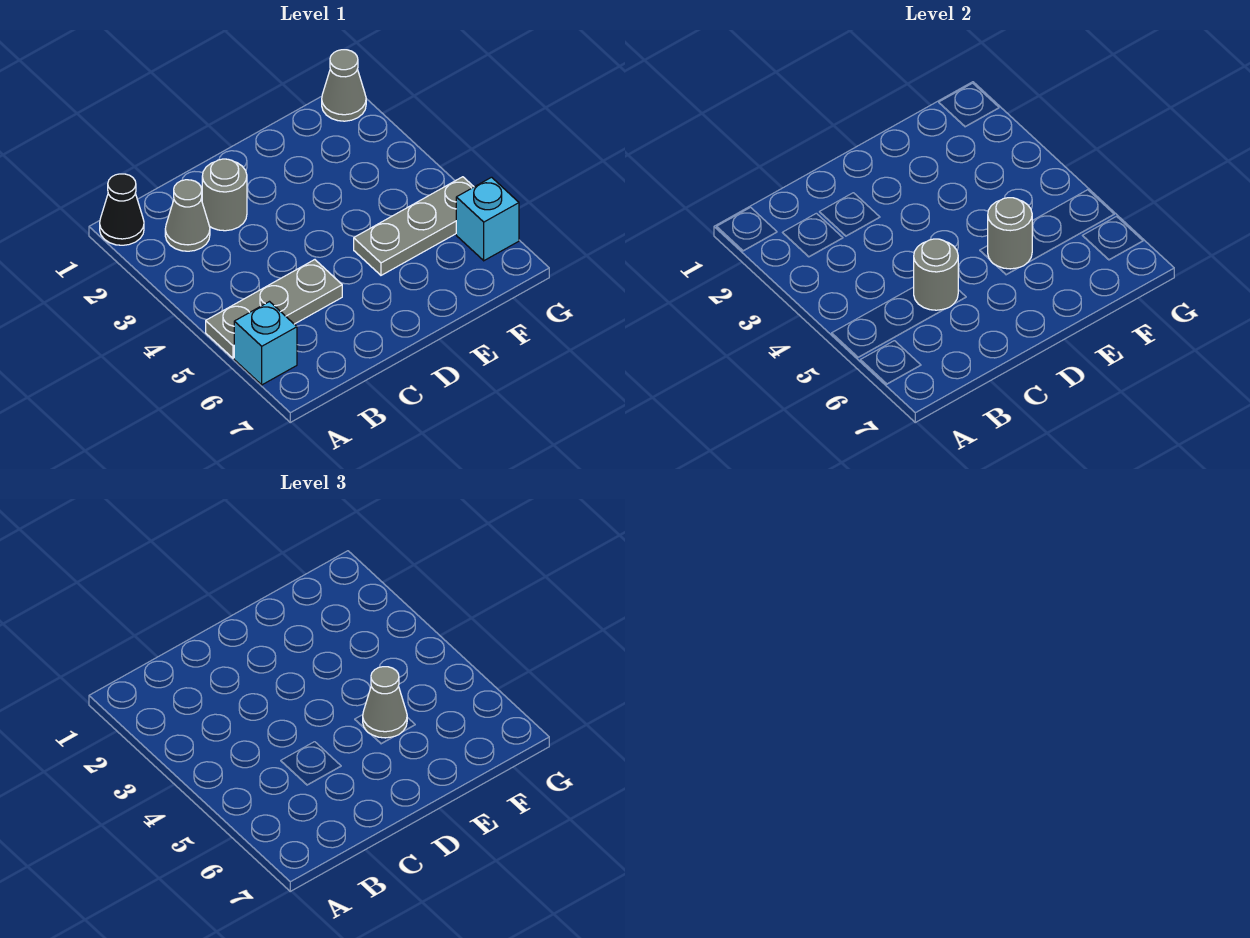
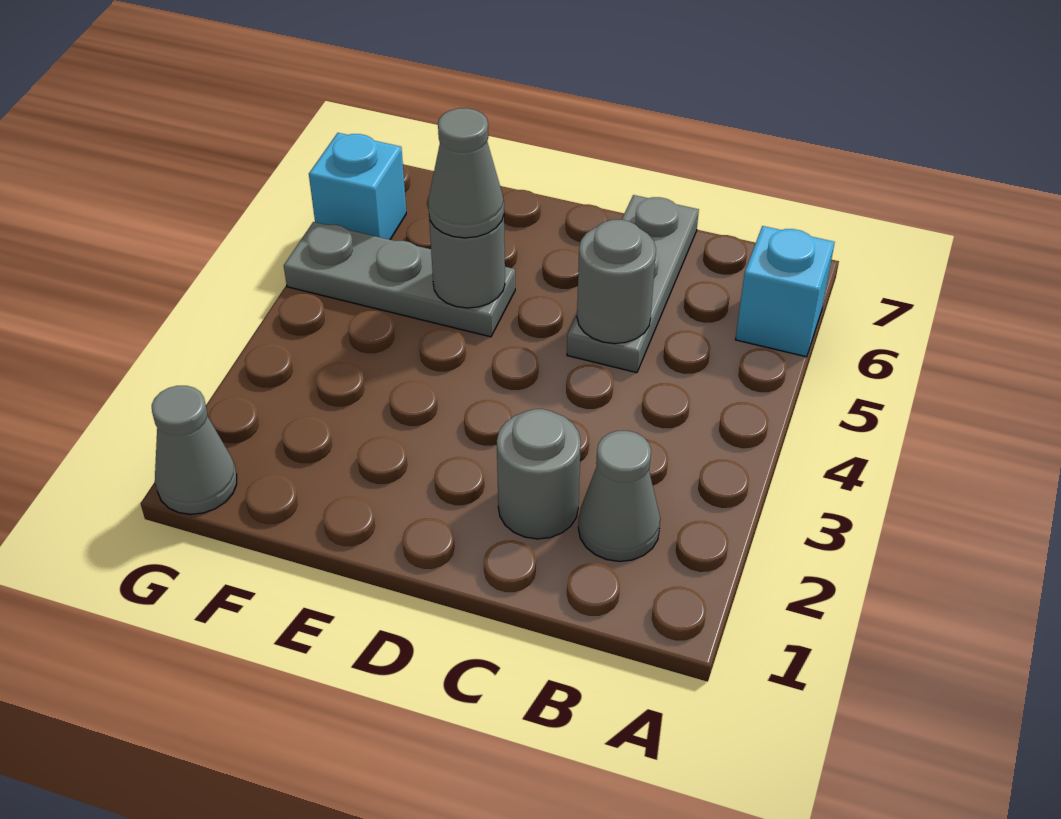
black cone A1 level 1 -> none
grey plate A5:C5 level 1 -> grey plate C5:C7 level 1

